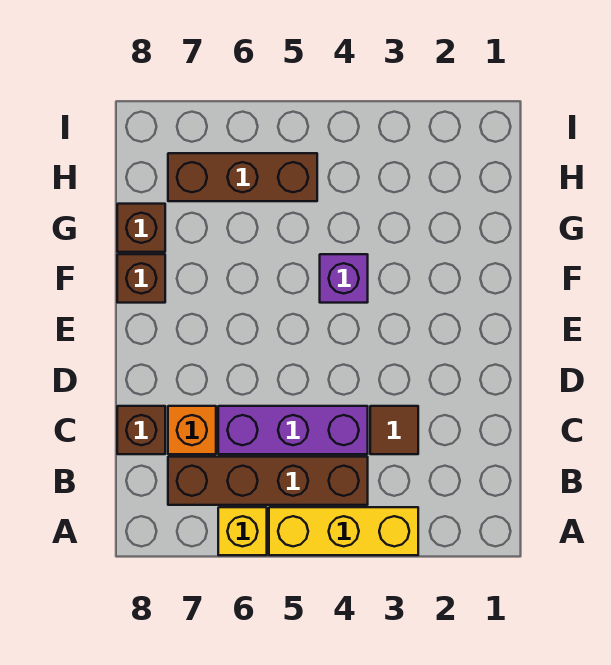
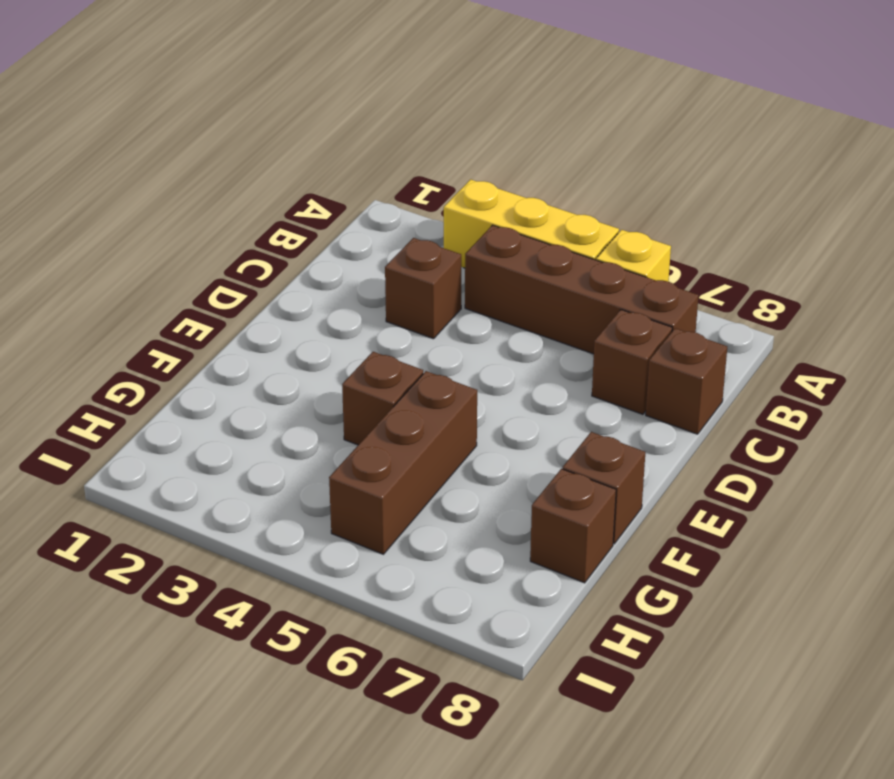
brown tile C3 level 1 -> brown brick C3 level 1
purple brick C4:C6 level 1 -> none
orange brick C7 level 1 -> brown brick C7 level 1
purple brick F4 level 1 -> brown brick F4 level 1
brown brick H5:H7 level 1 -> brown brick F5:H5 level 1

